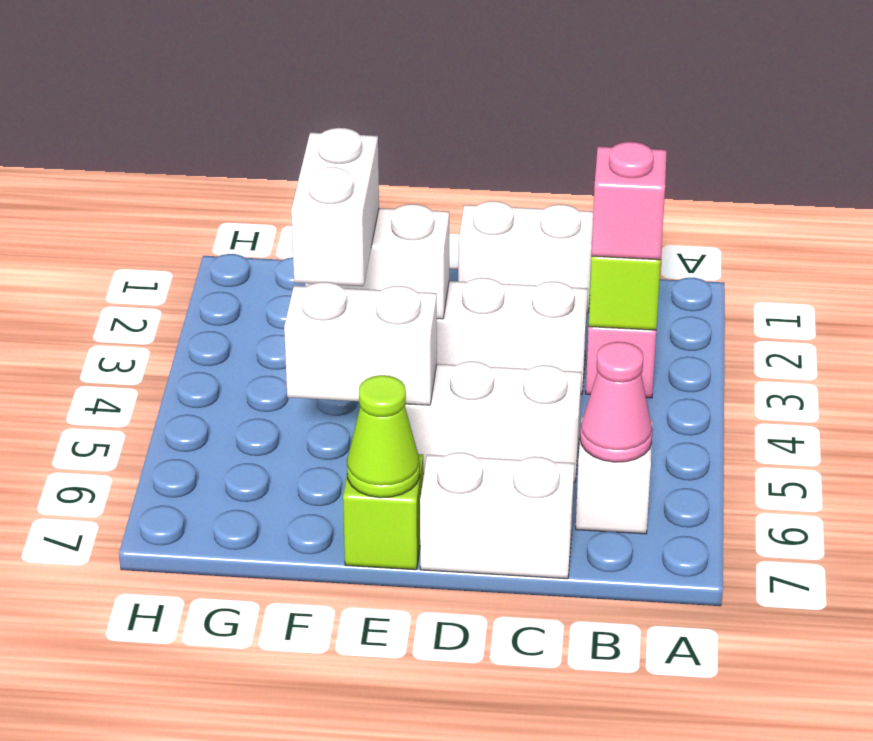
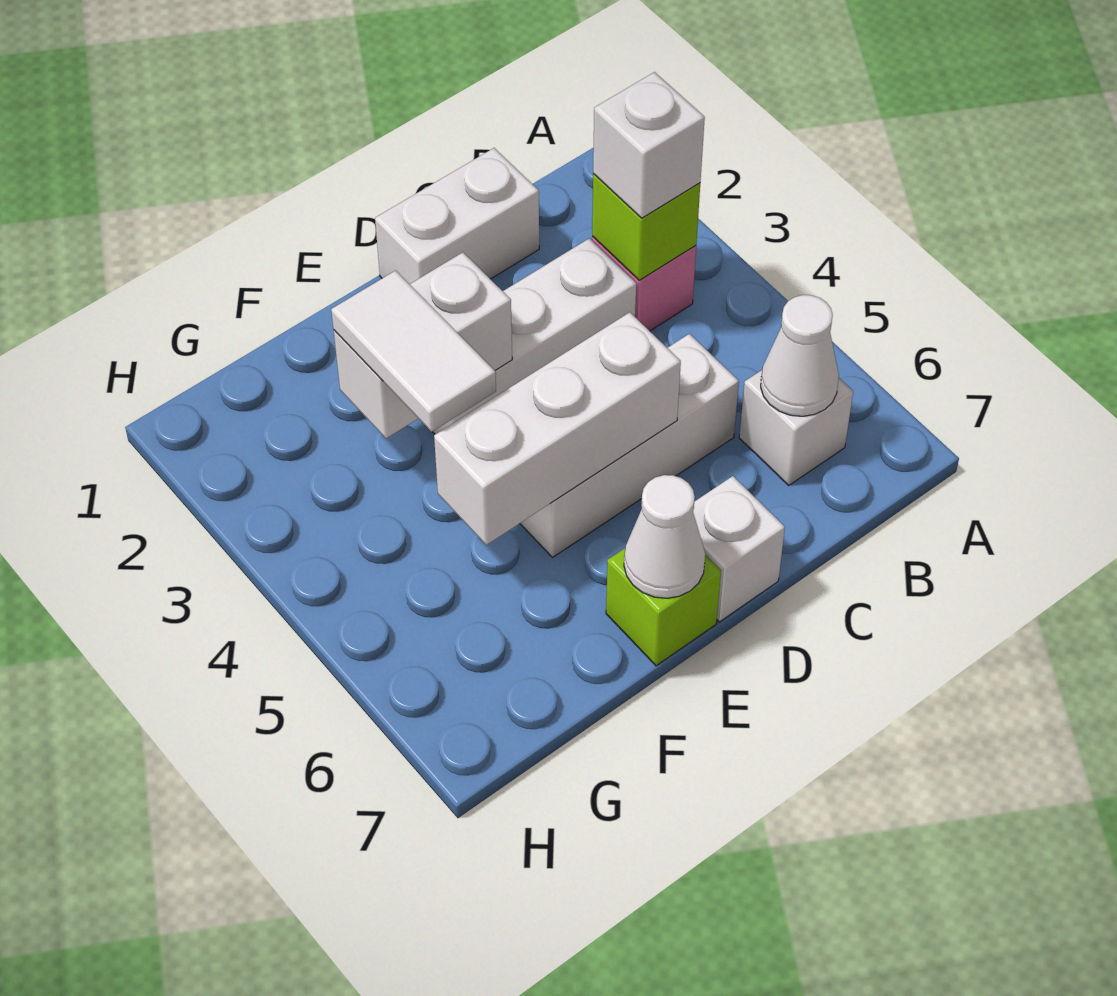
pink brick B3 level 3 -> white brick B3 level 3
pink cone B6 level 2 -> white cone B6 level 2
white brick C7:D7 level 1 -> white brick D7 level 1
white brick E5:F5 level 2 -> white brick D5:F5 level 2
lime cone E7 level 2 -> white cone E7 level 2
white brick F3:F4 level 3 -> white tile F3:F4 level 3

